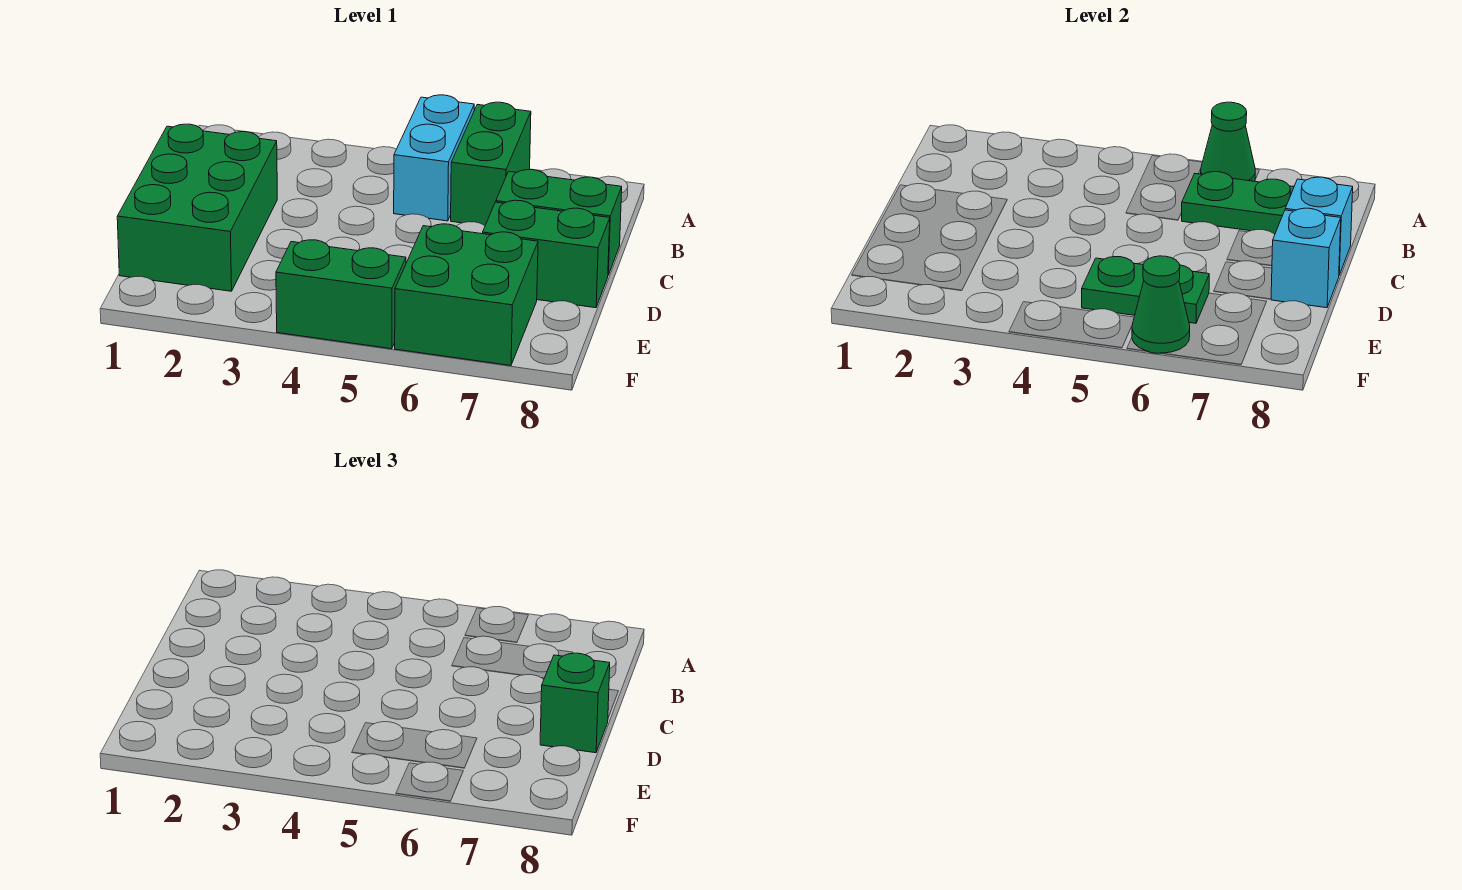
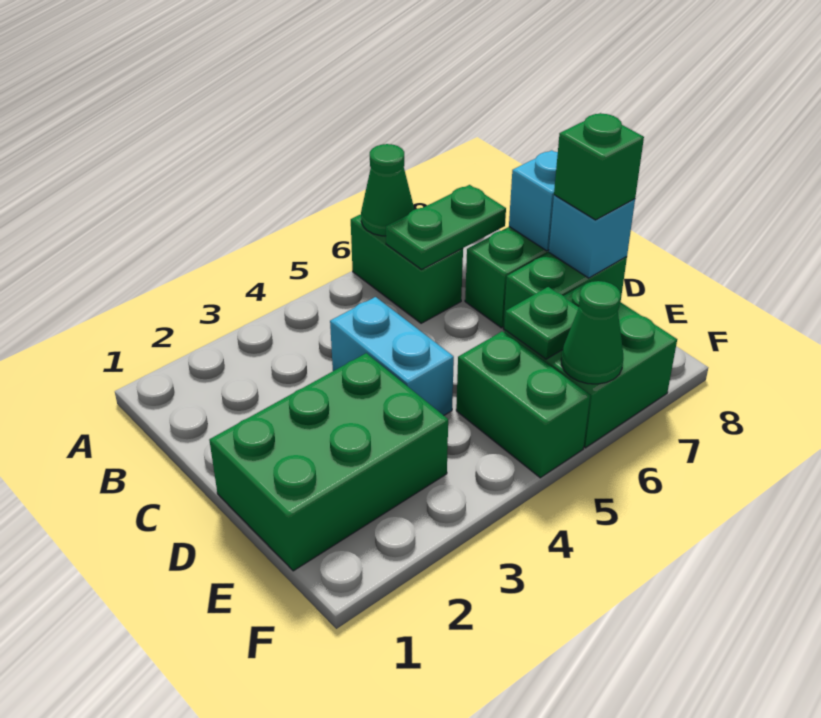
cyan brick A5:B5 level 1 -> cyan brick C4:D4 level 1
green brick C1:E2 level 1 -> green brick D1:E3 level 1
green plate E5:E6 level 2 -> green plate E6 level 2
green brick F4:F5 level 1 -> green brick E5:F5 level 1

